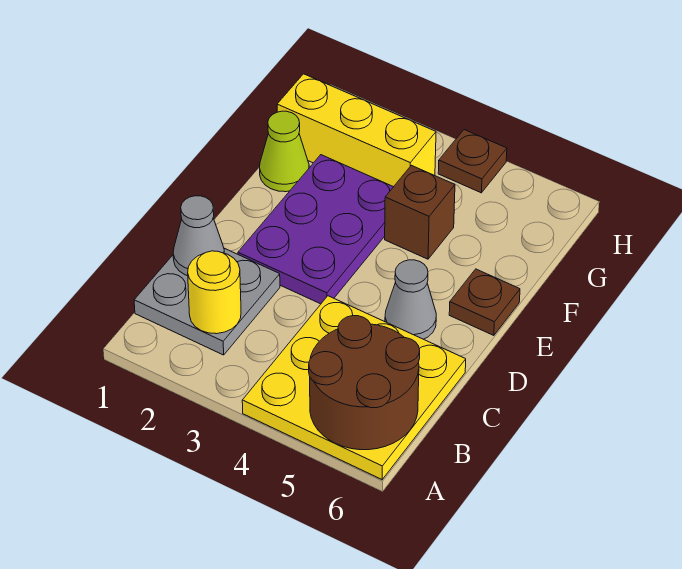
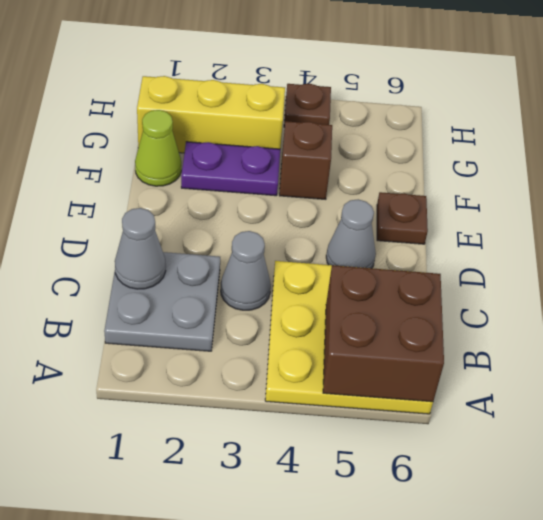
brown round brick A5:B6 level 2 -> brown brick A5:B6 level 2
yellow round brick B2 level 2 -> none
none -> grey cone C3 level 1
purple plate D2:F3 level 1 -> purple plate F2:F3 level 1

